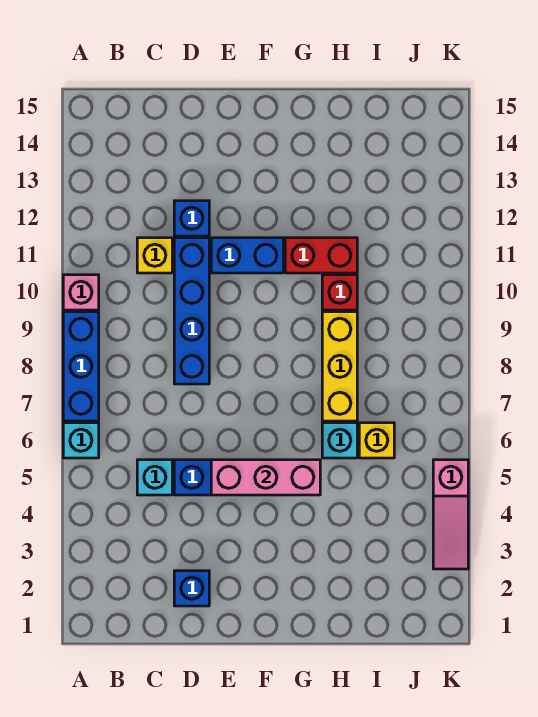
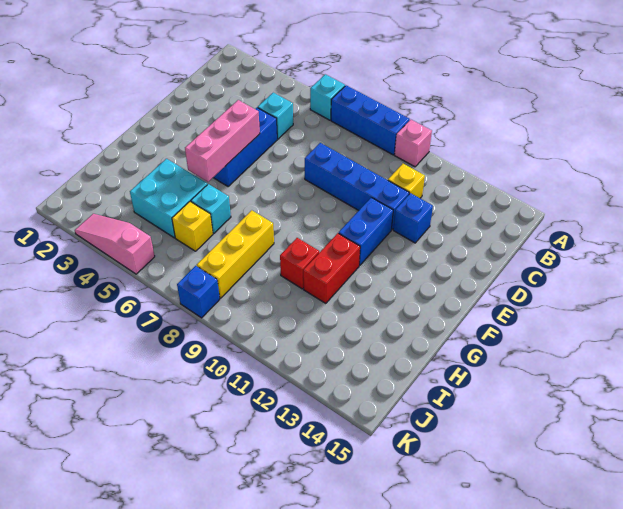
blue brick D2 level 1 -> blue brick K8 level 1
none -> cyan brick H4:I5 level 1
yellow brick H7:H9 level 1 -> yellow brick H8:J8 level 1

